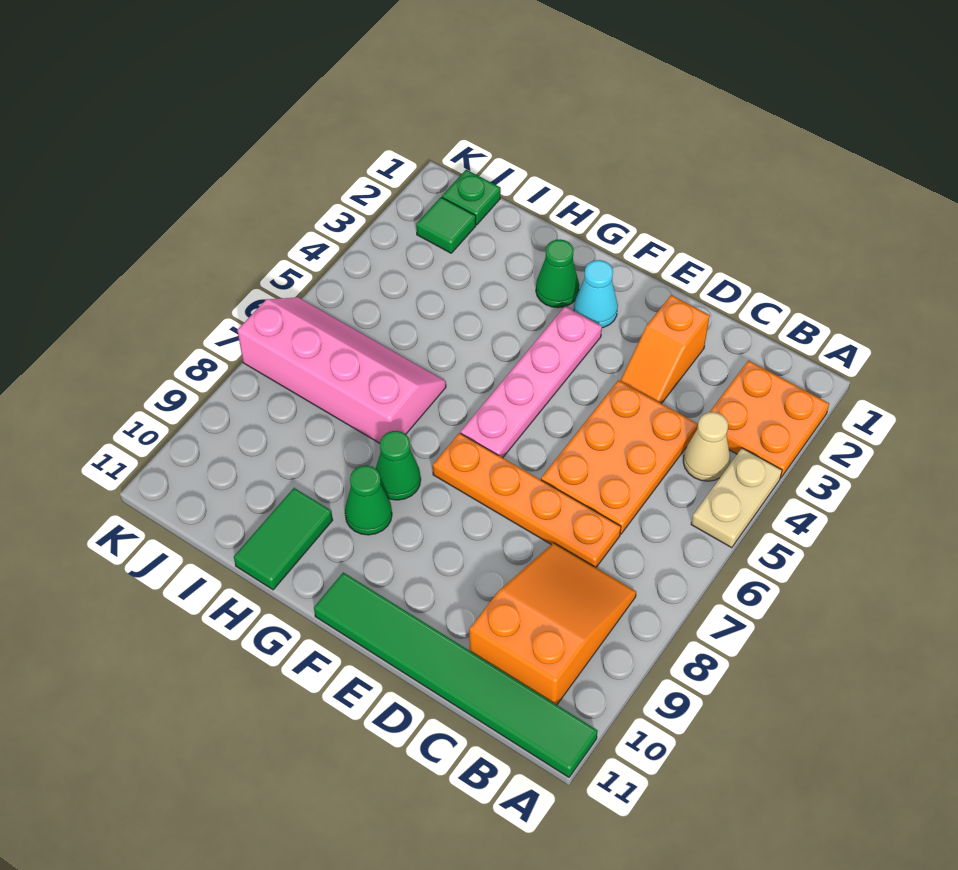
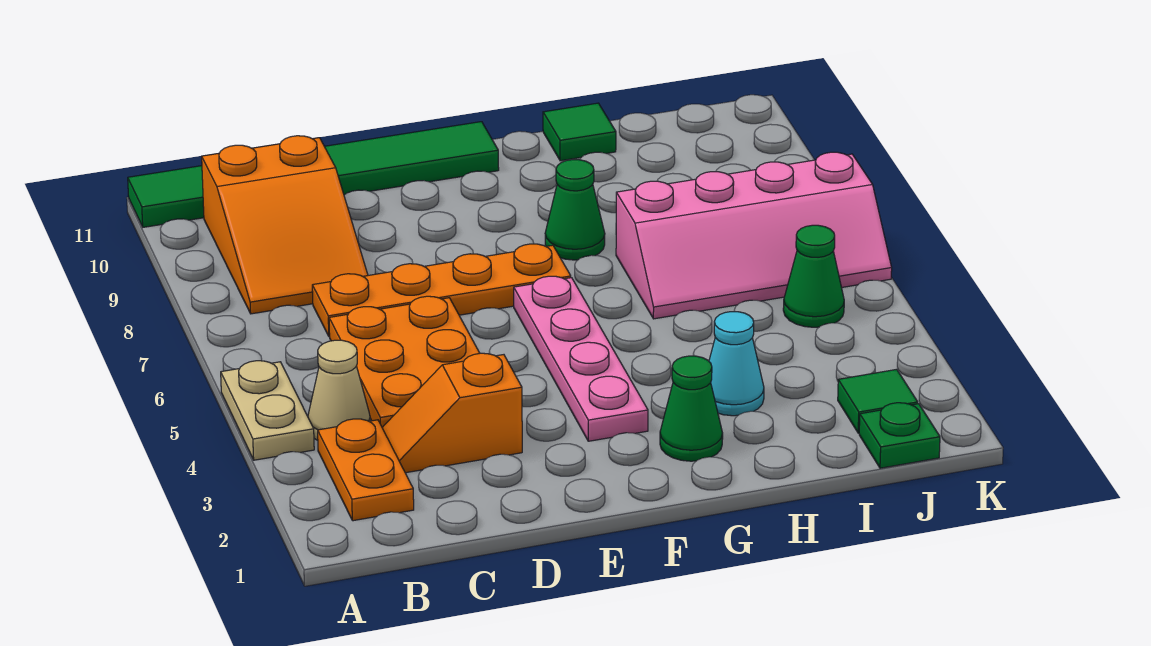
orange plate A2:B3 level 1 -> orange plate B2:B3 level 1
orange slope D2:D3 level 1 top 2 -> orange slope C3:D3 level 1 top D
cyan cone F2 level 1 -> cyan cone H3 level 1
green cone G9 level 1 -> green cone J5 level 1
green tile H10:H11 level 1 -> green tile H11 level 1

